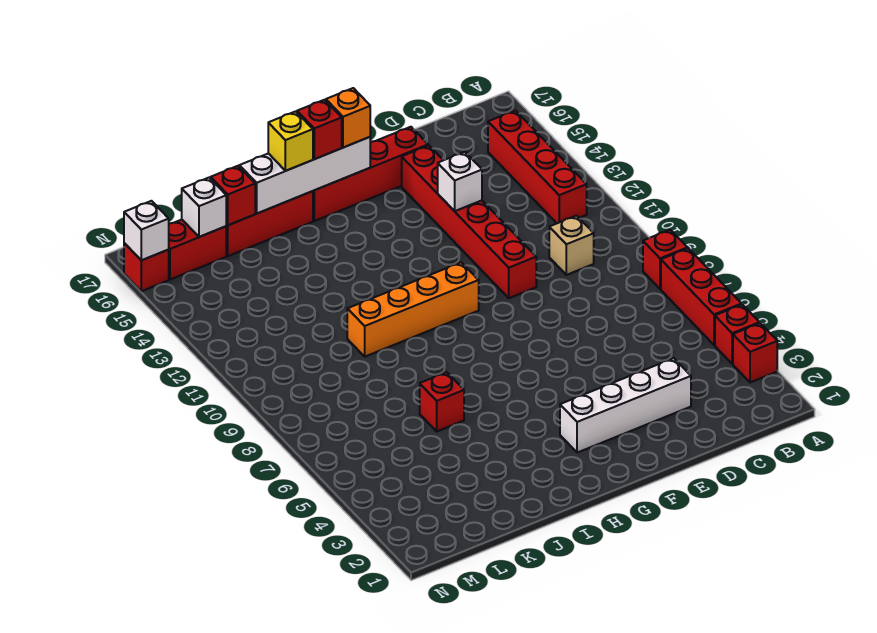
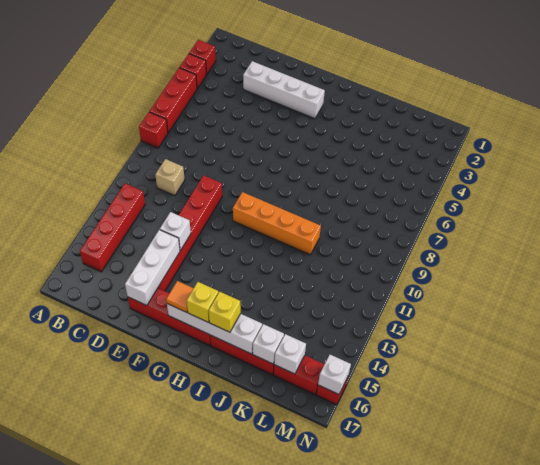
none -> white brick E14:E16 level 2
orange brick G16 level 3 -> orange tile G16 level 3
red brick H16 level 3 -> yellow brick H16 level 3
red brick J6 level 1 -> none
red brick K16 level 2 -> white brick K16 level 2

